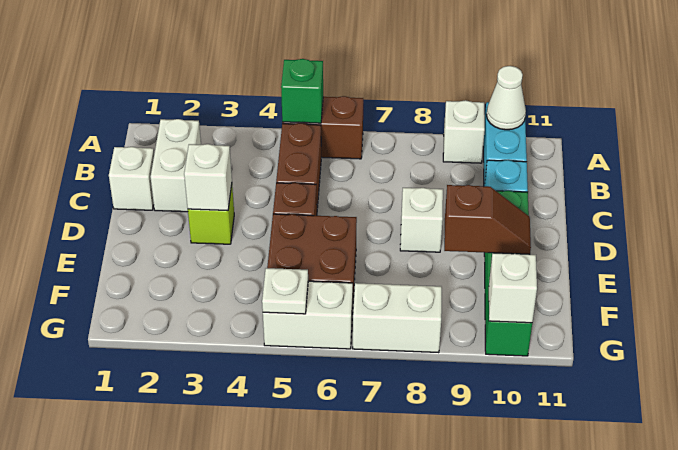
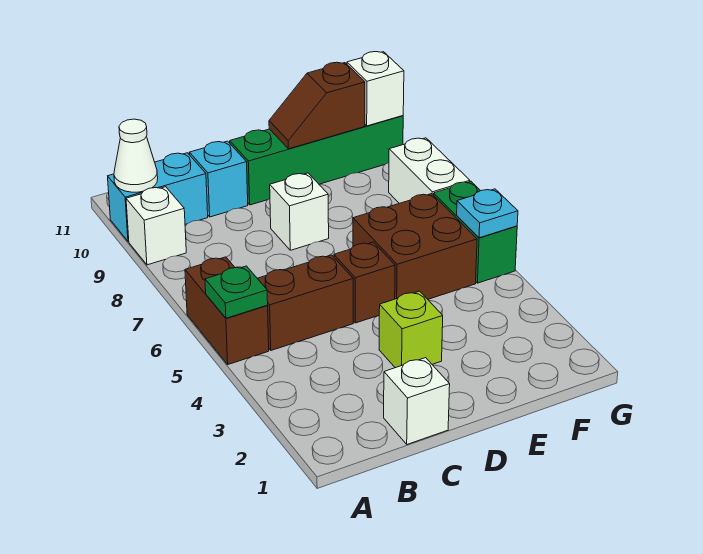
green brick A5 level 2 -> green plate A5 level 2
white brick B2:C2 level 1 -> none
white brick D3 level 2 -> none
brown slope E9:E10 level 2 top 9 -> brown slope E10:F10 level 2 top F
white brick G5:G6 level 1 -> green brick G5:G6 level 1
white plate G5 level 2 -> cyan plate G5 level 2

